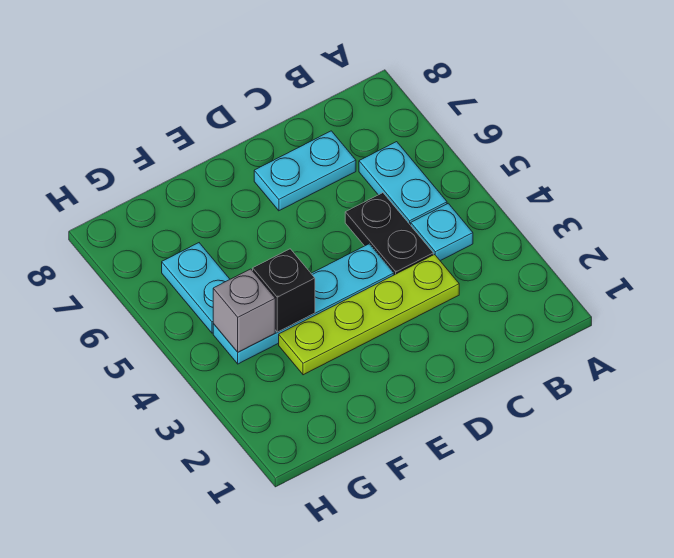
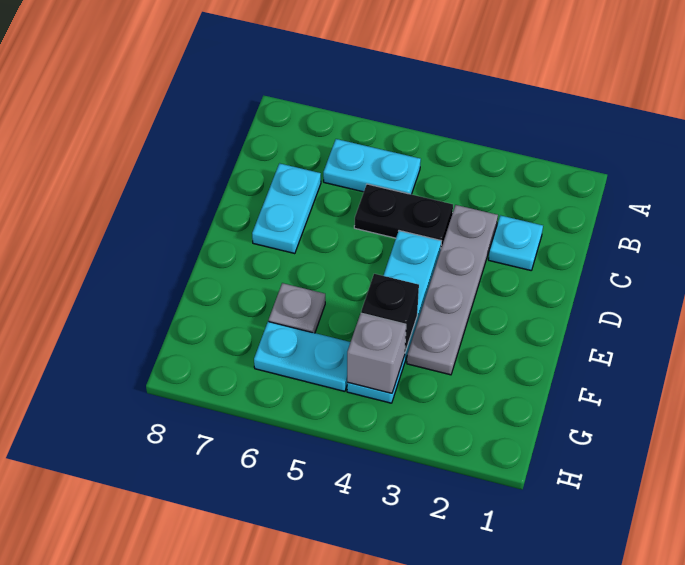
cyan plate B4 level 1 -> cyan plate C2 level 1
lime plate C3:F3 level 1 -> grey plate C3:F3 level 1
none -> grey plate F6 level 1

